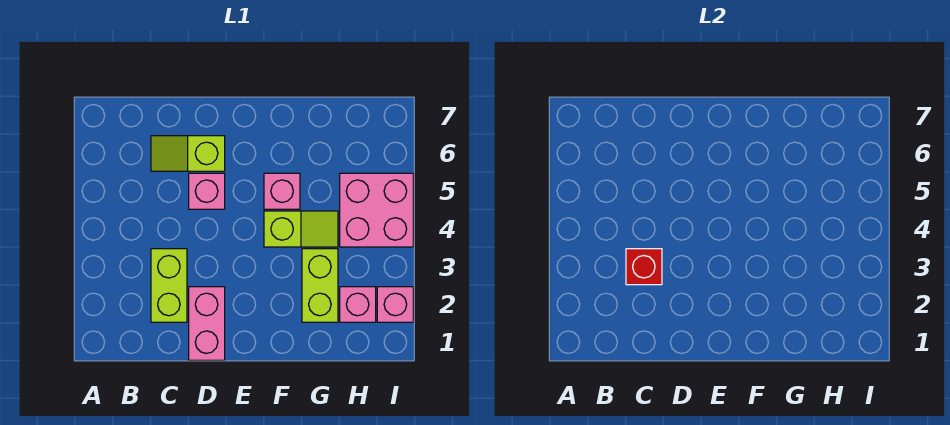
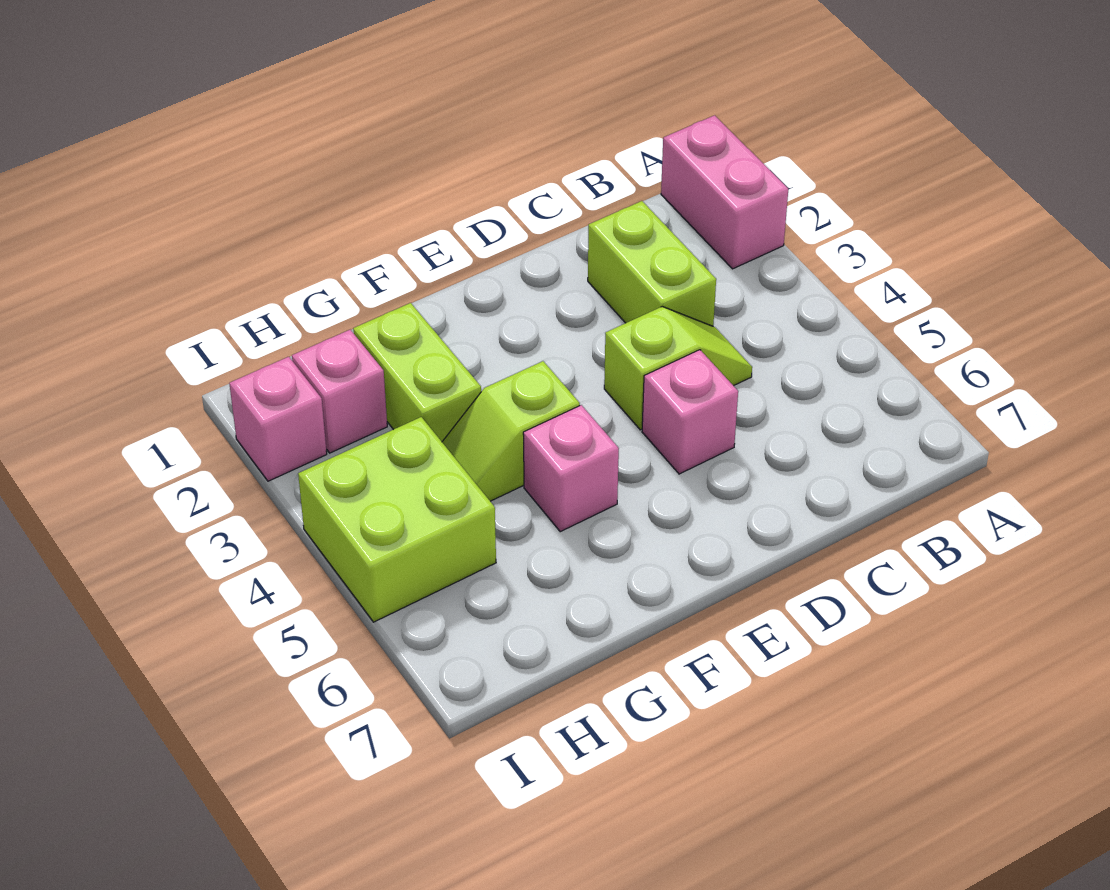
red brick C3 level 2 -> none
lime slope C6:D6 level 1 top D -> lime slope C4:D4 level 1 top D
pink brick D1:D2 level 1 -> pink brick A1:A2 level 1
pink brick H4:I5 level 1 -> lime brick H4:I5 level 1

